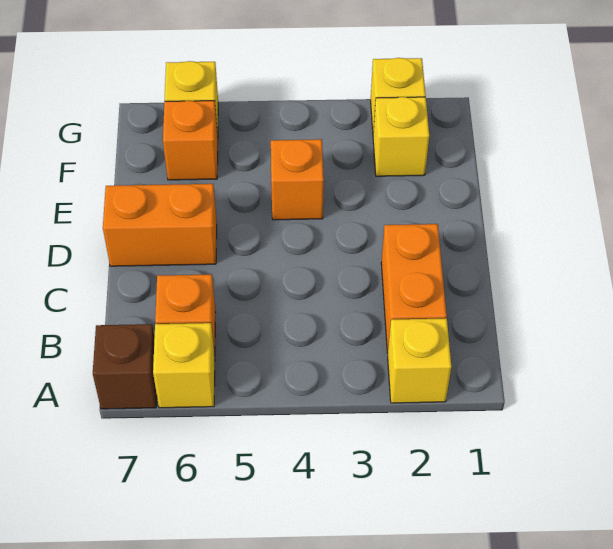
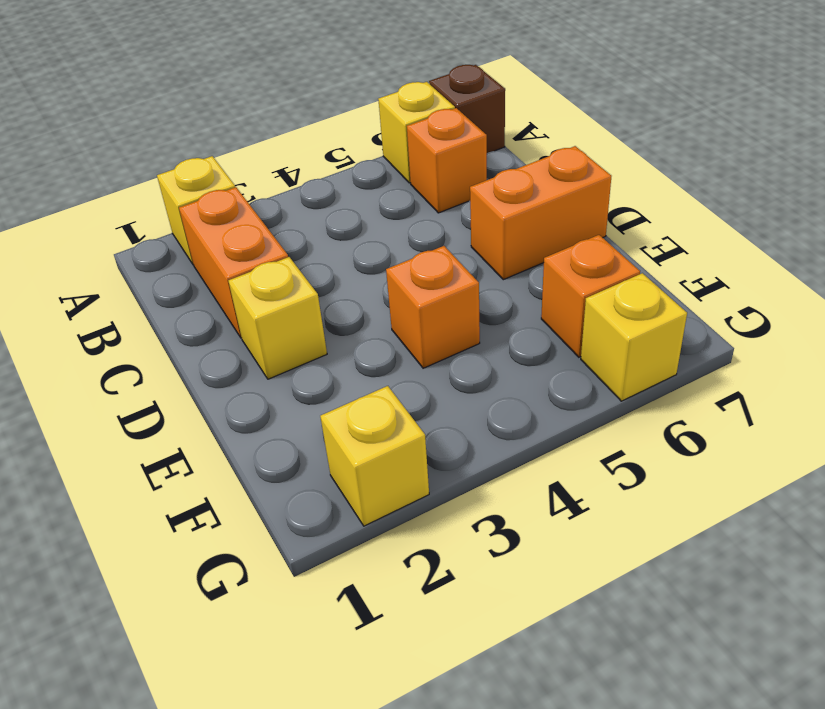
yellow brick F2 level 1 -> yellow brick D2 level 1

